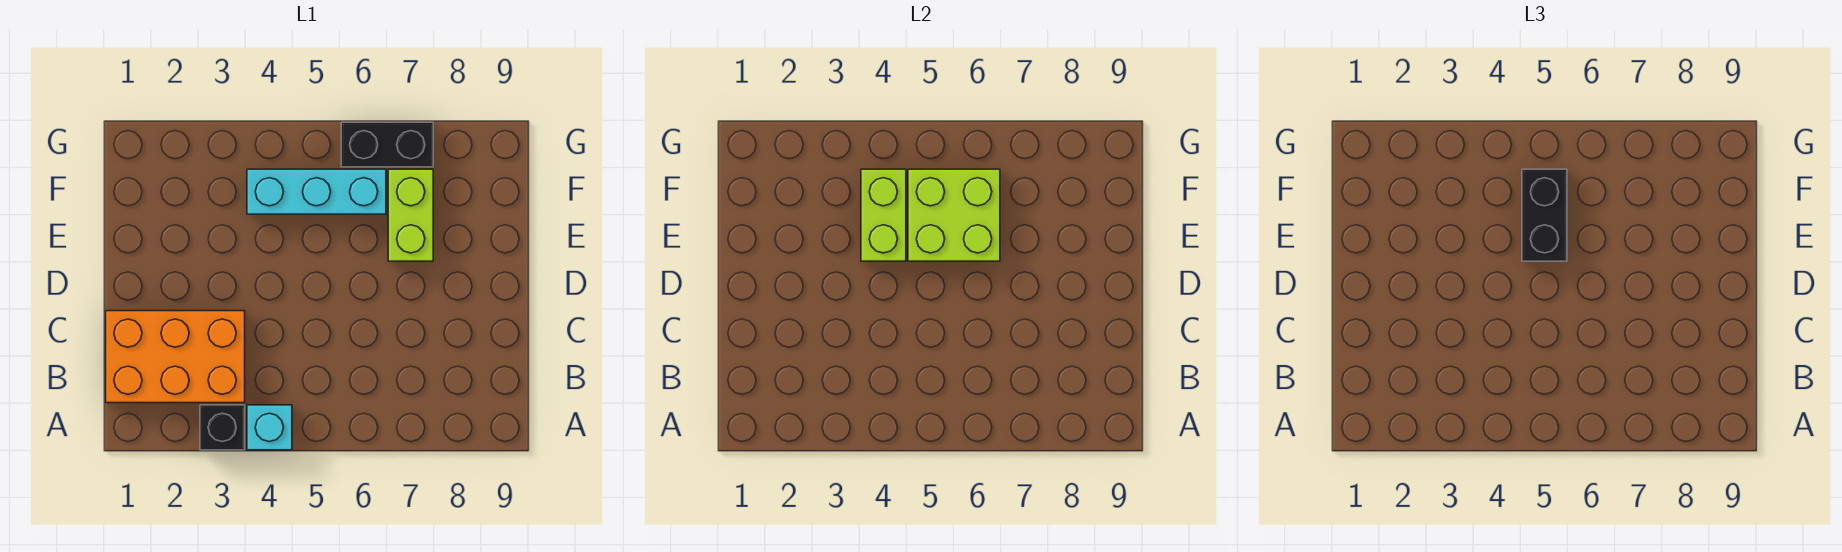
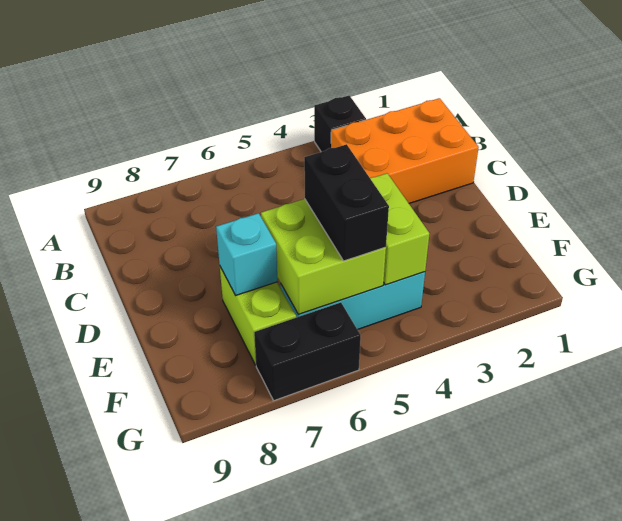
cyan brick A4 level 1 -> cyan brick E7 level 2

